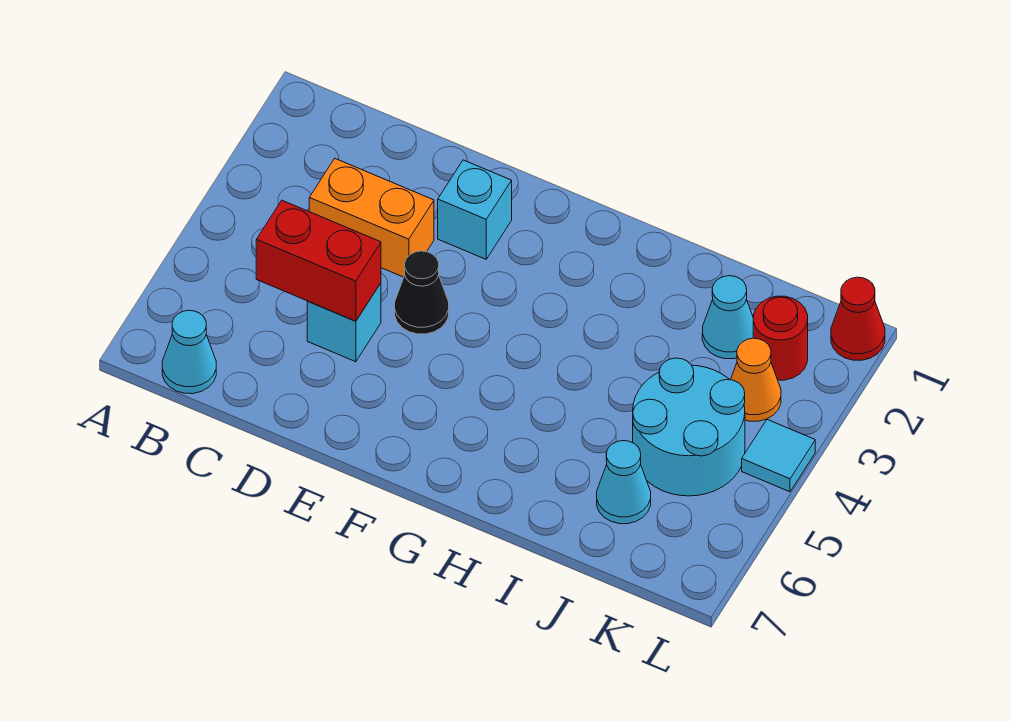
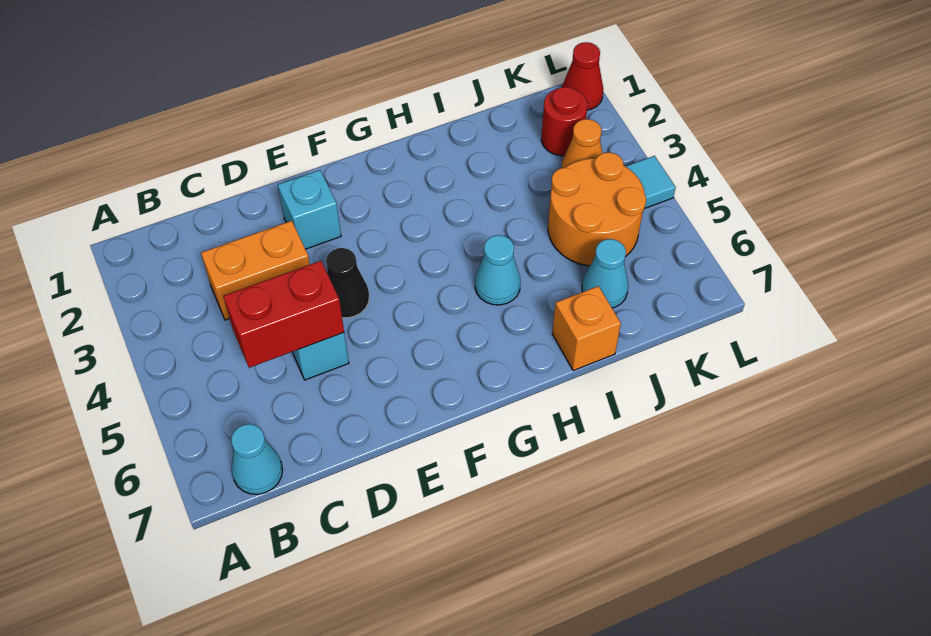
none -> orange brick I7 level 1
cyan cone J2 level 1 -> cyan cone H5 level 1
cyan round brick J4:K5 level 1 -> orange round brick J4:K5 level 1

